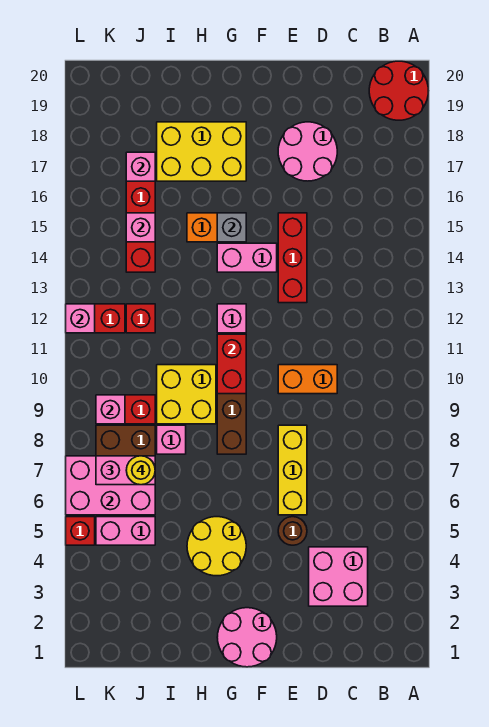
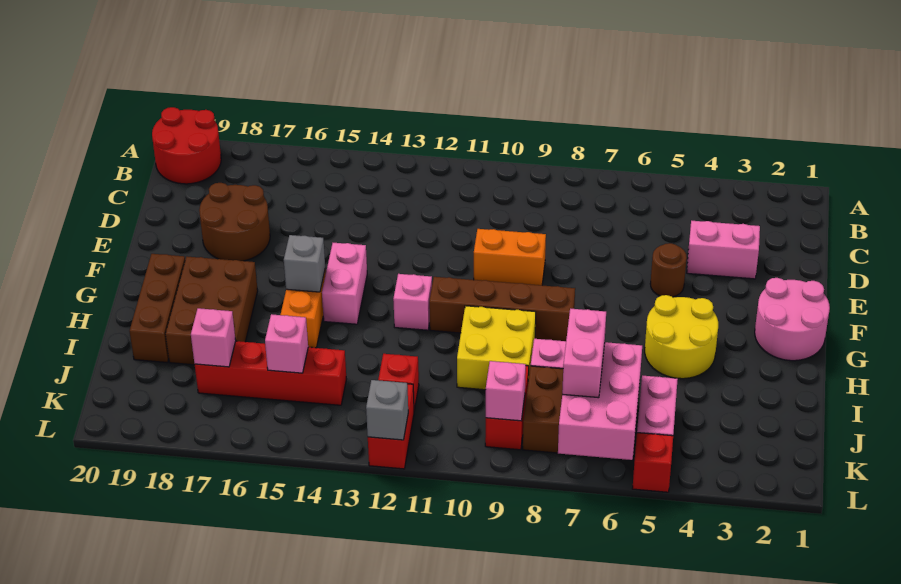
pink brick C3:D4 level 1 -> pink brick D3:D4 level 1
orange brick D10:E10 level 1 -> orange brick E9:E10 level 1
pink round brick D17:E18 level 1 -> brown round brick D17:E18 level 1
yellow brick E6:E8 level 1 -> none
red brick E13:E15 level 1 -> none
red brick G10:G11 level 2 -> none
yellow brick G17:I18 level 1 -> brown brick G17:I18 level 1
none -> brown brick G19:I19 level 1
yellow round brick J7 level 4 -> none
pink brick L12 level 2 -> grey brick L12 level 2

